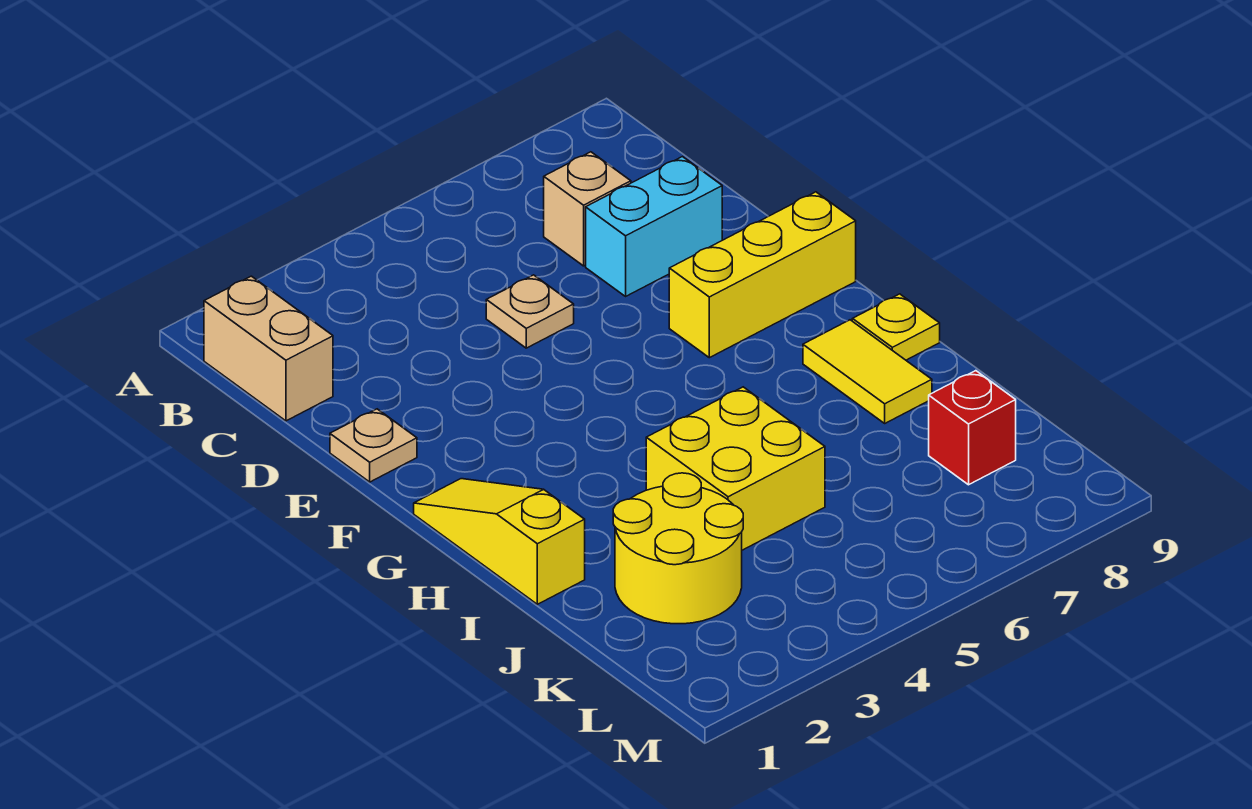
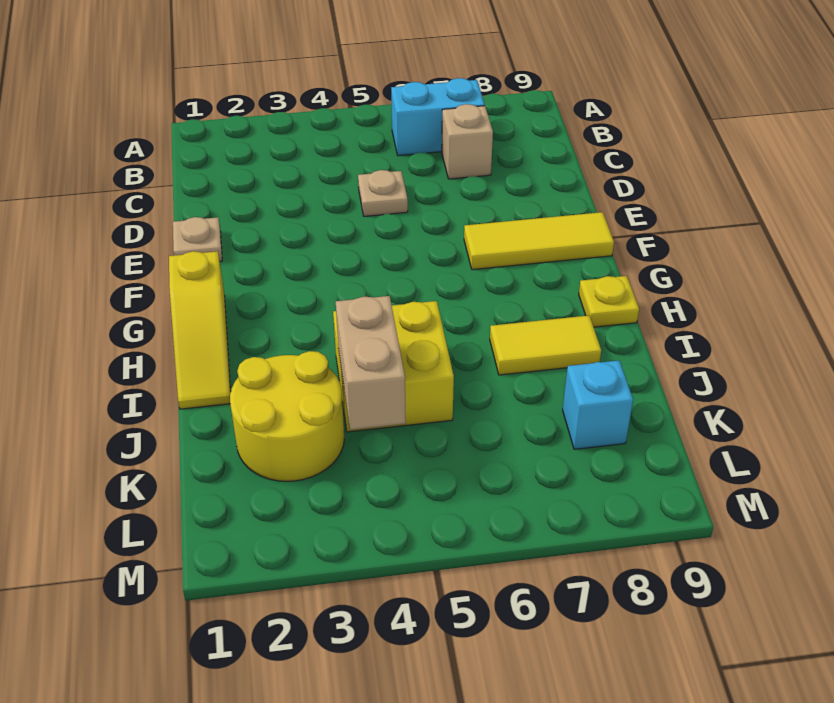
tan brick B1:C1 level 1 -> tan brick J4:K4 level 2
cyan brick D7:D8 level 1 -> cyan brick B6:B7 level 1
yellow brick F7:F9 level 1 -> yellow tile F7:F9 level 1
yellow slope G1:I1 level 1 top I -> yellow slope G1:I1 level 1 top G
yellow tile H8:I8 level 1 -> yellow tile I7:I8 level 1
red brick K8 level 1 -> cyan brick K8 level 1

